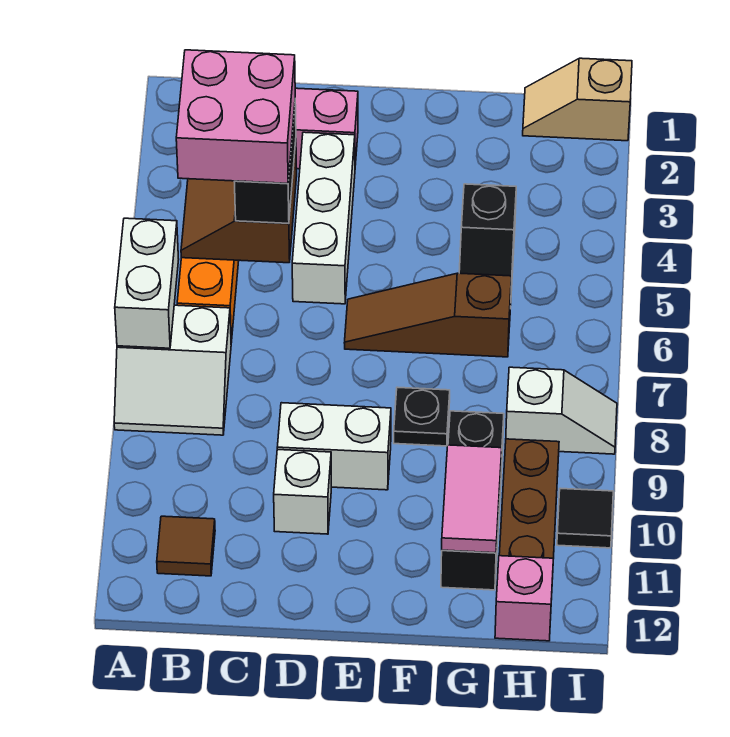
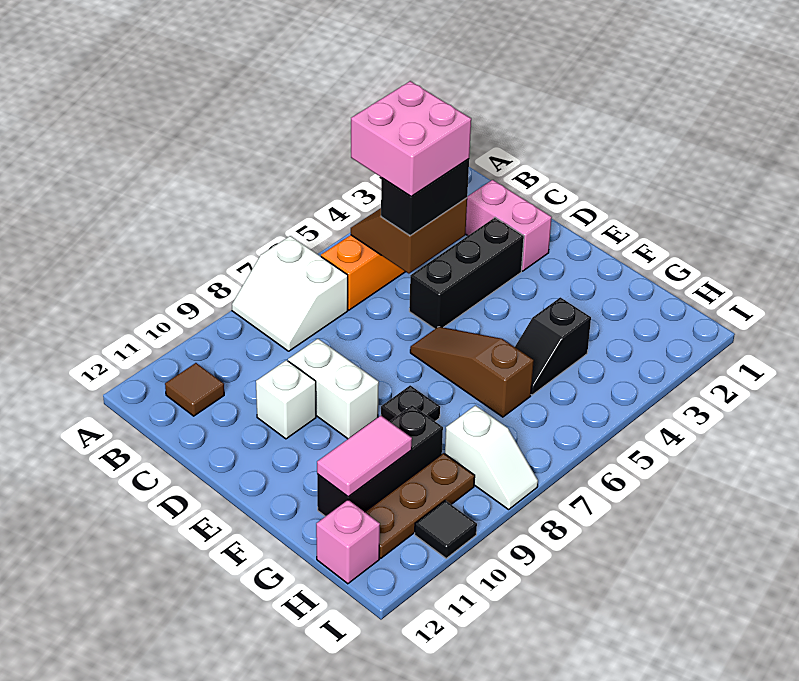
white brick A6:A7 level 2 -> none
white brick D3:D5 level 1 -> black brick D3:D5 level 1
tan slope H1:I1 level 1 top I -> none

